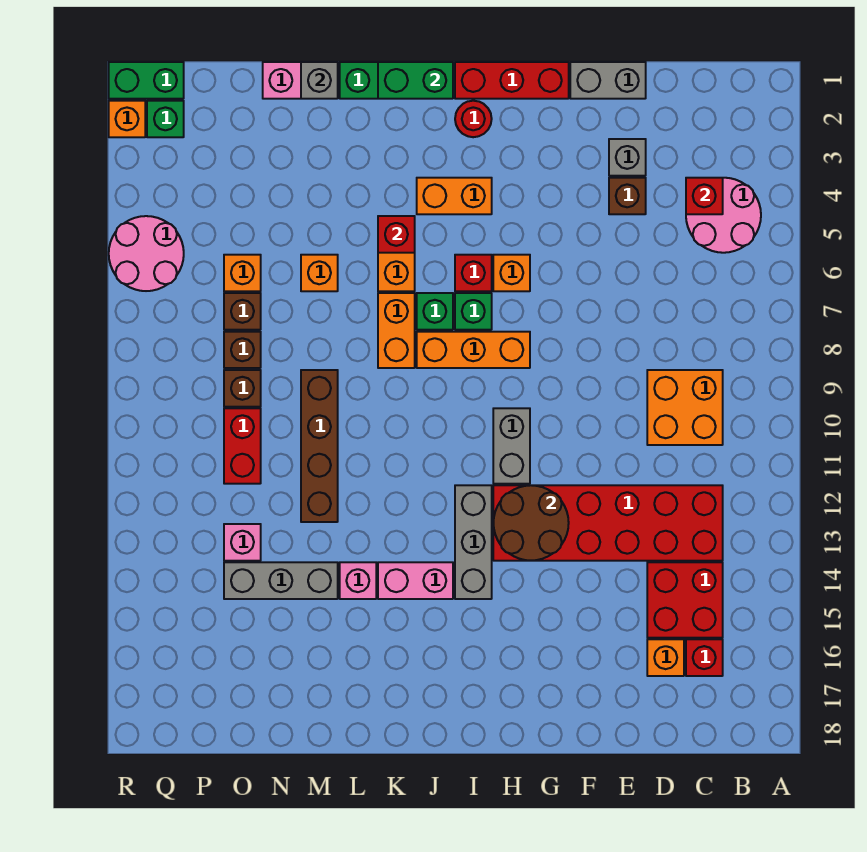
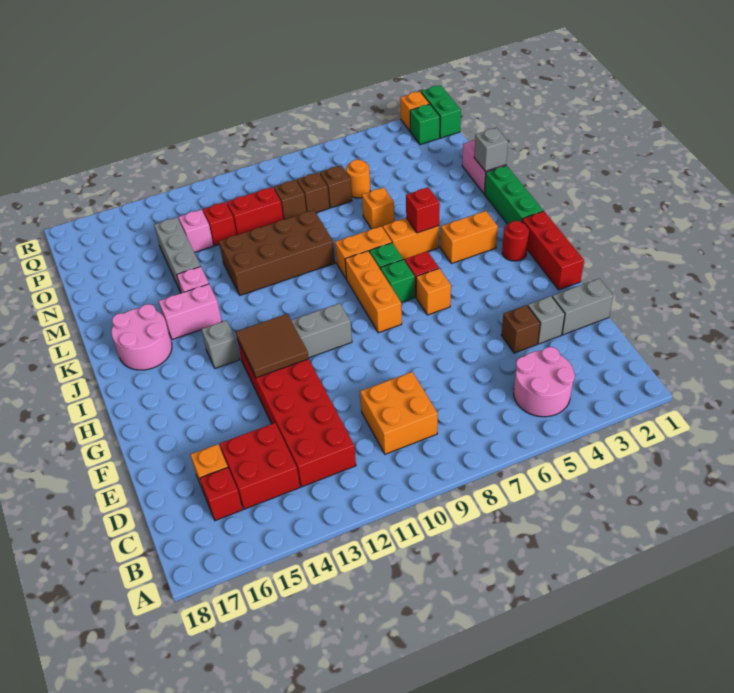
red brick C4 level 2 -> red brick O12 level 1
grey brick E1:F1 level 1 -> grey brick E1:E2 level 1
brown round brick G12:H13 level 2 -> brown tile G12:H13 level 2
orange brick I4:J4 level 1 -> orange brick J3:J4 level 1
grey brick I12:I14 level 1 -> grey brick I14 level 1
green brick J1:K1 level 2 -> none
pink brick J14:K14 level 1 -> pink brick K14:K15 level 1
brown brick M9:M12 level 1 -> brown brick L9:M12 level 1
orange brick O6 level 1 -> orange round brick O6 level 1
pink round brick Q5:R6 level 1 -> pink round brick J16:K17 level 1

